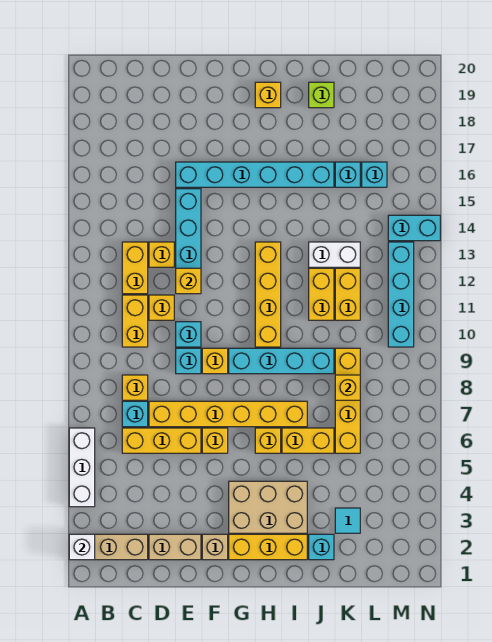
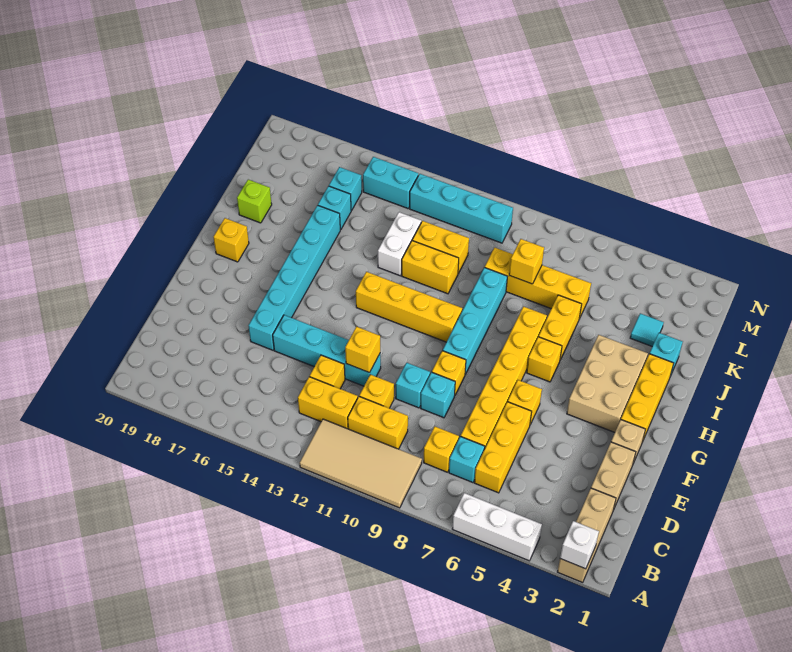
none -> tan tile A9:B12 level 1
cyan brick M14:N14 level 1 -> cyan brick M14:M15 level 1

